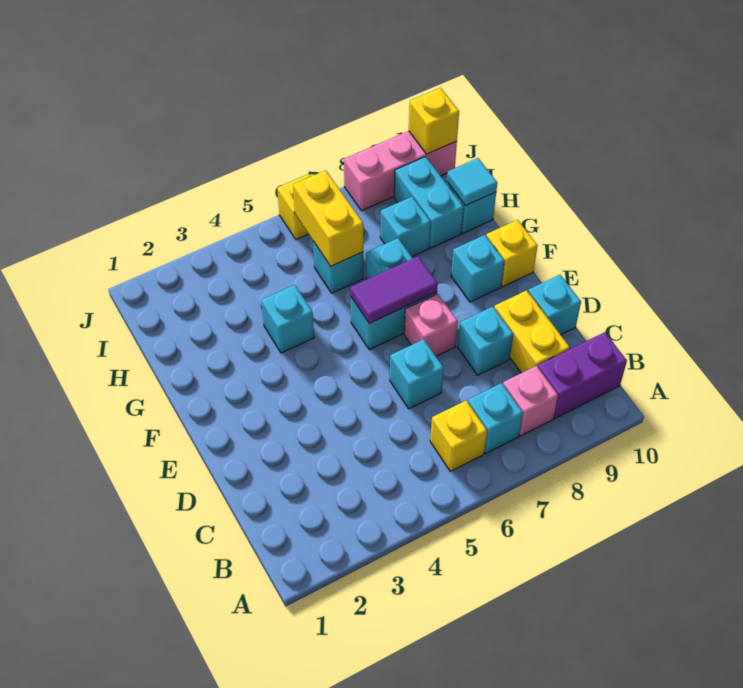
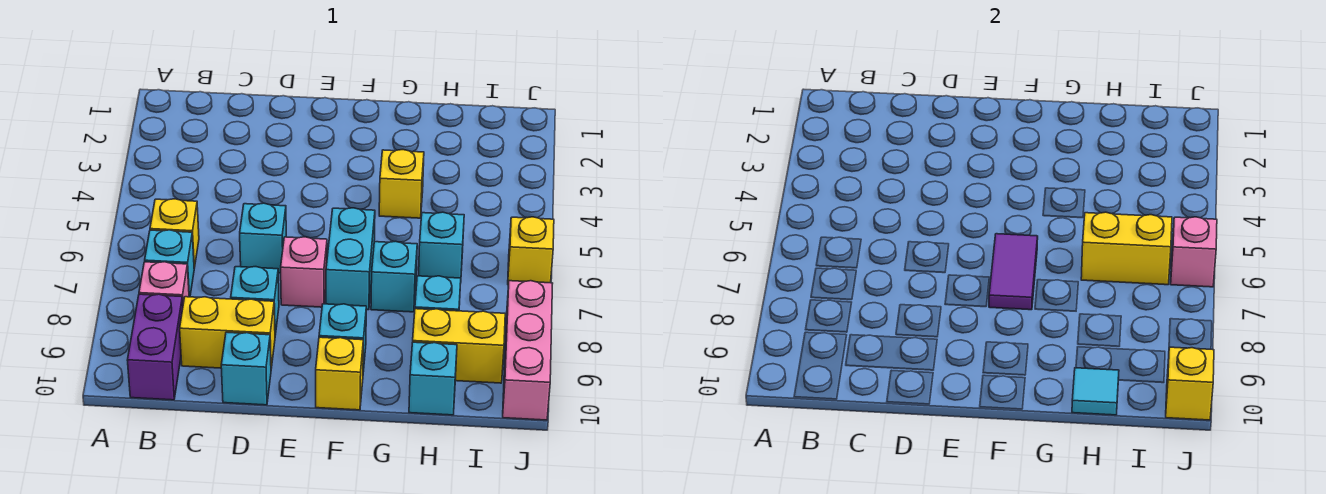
cyan brick G4 level 1 -> yellow brick G4 level 1
cyan brick H9:I9 level 1 -> yellow brick H9:I9 level 1
none -> pink brick J6 level 2

